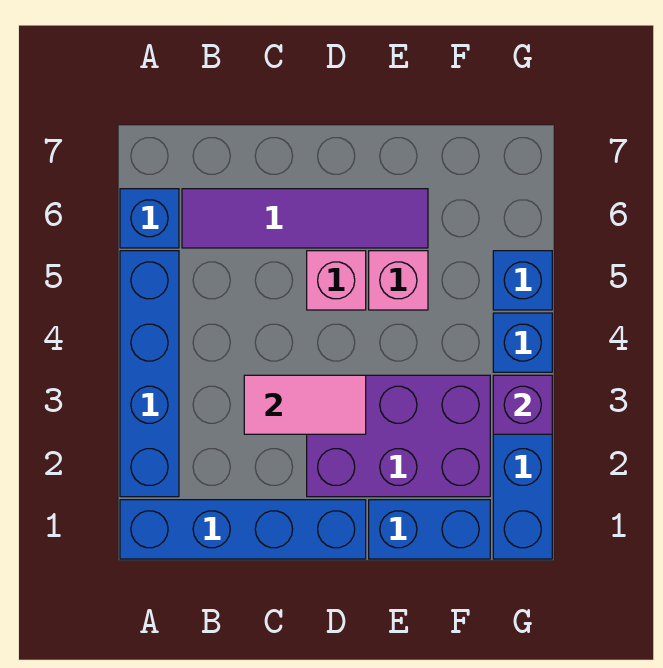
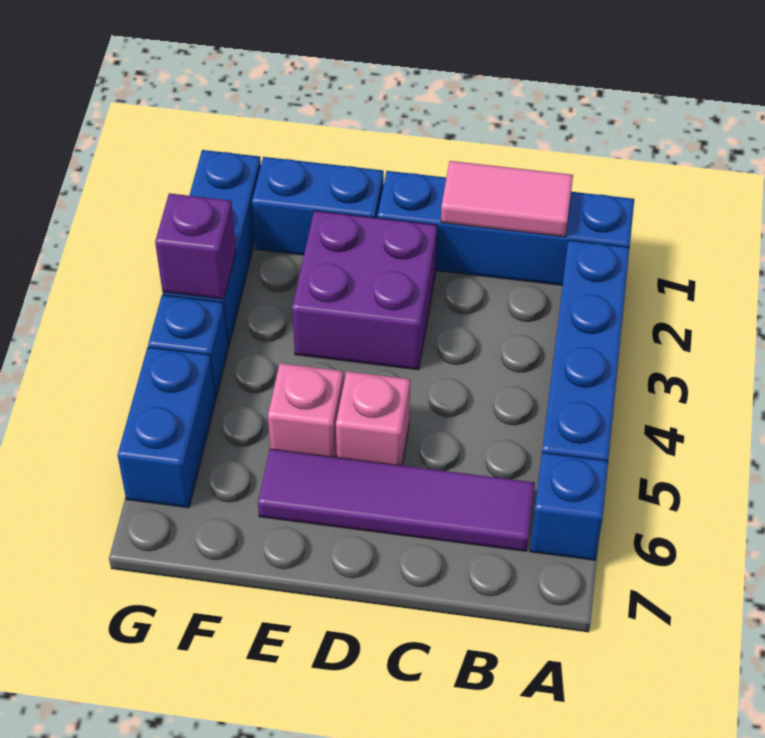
pink tile C3:D3 level 2 -> pink tile B1:C1 level 2
purple brick D2:F3 level 1 -> purple brick D2:E3 level 1
blue brick G5 level 1 -> blue brick G5:G6 level 1

